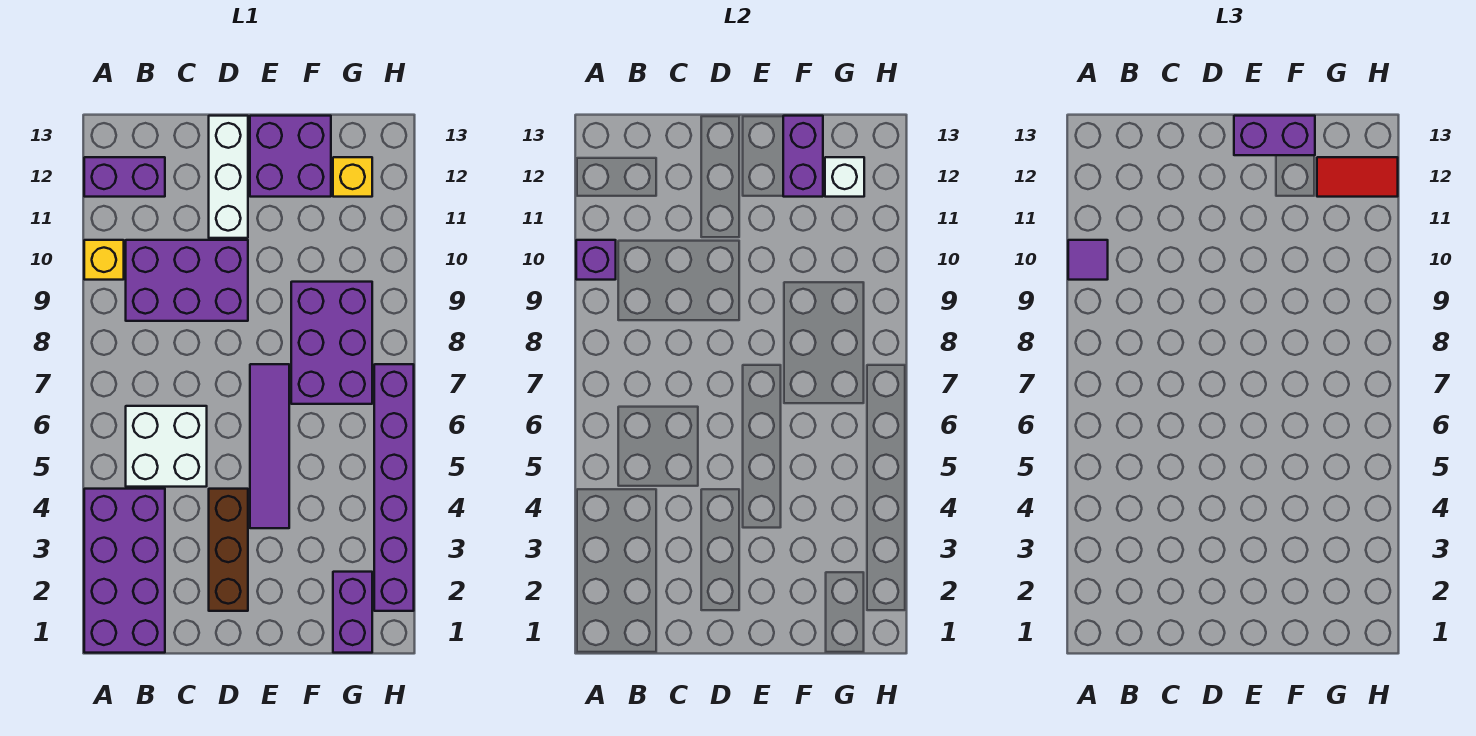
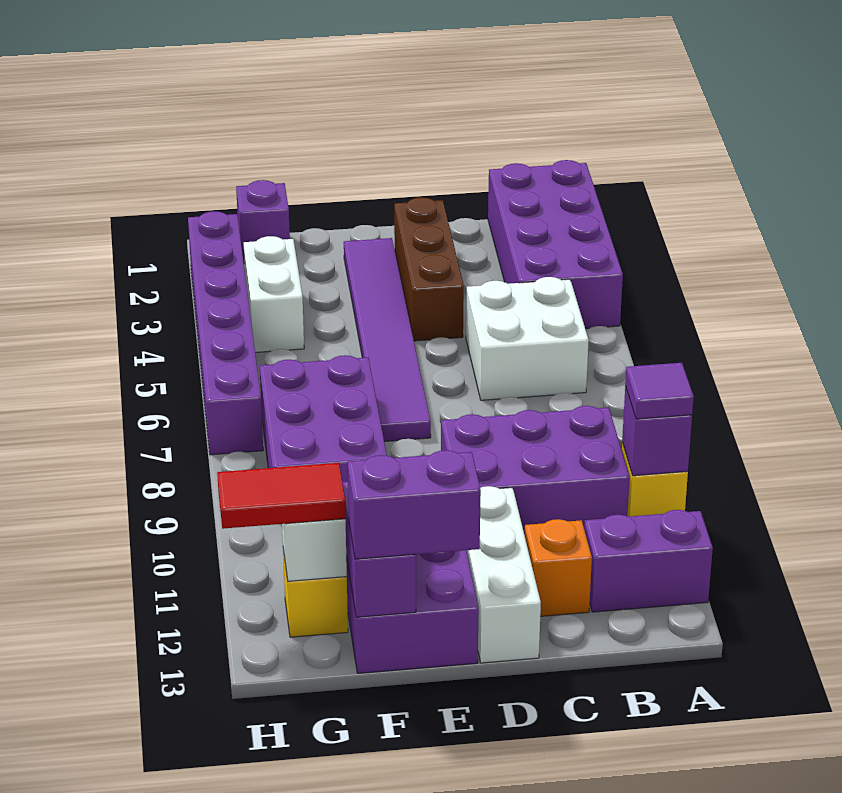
none -> orange brick C12 level 1
purple tile E4:E7 level 1 -> purple tile E2:E7 level 1
purple brick G1:G2 level 1 -> purple brick G1 level 1
none -> white brick G3:G4 level 1

